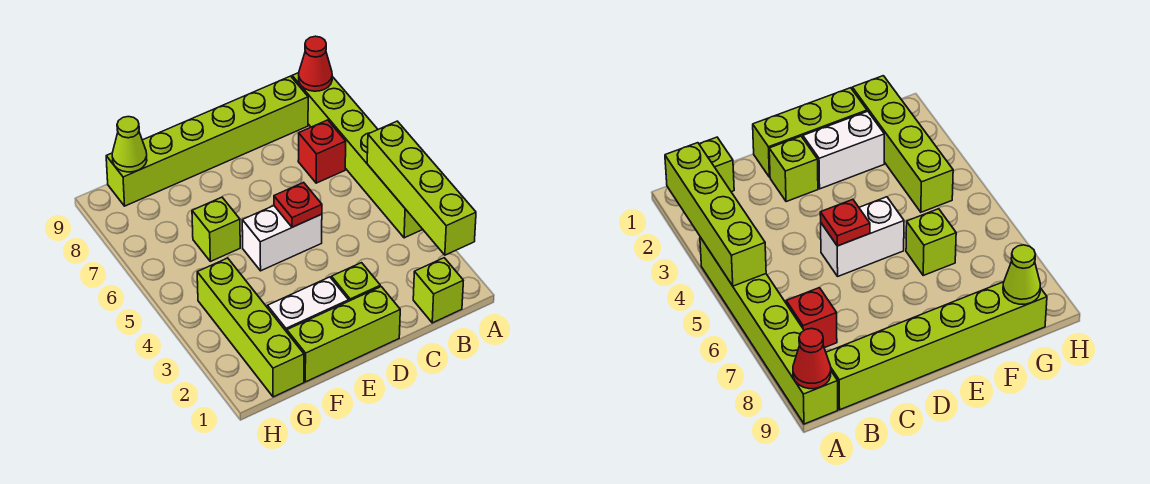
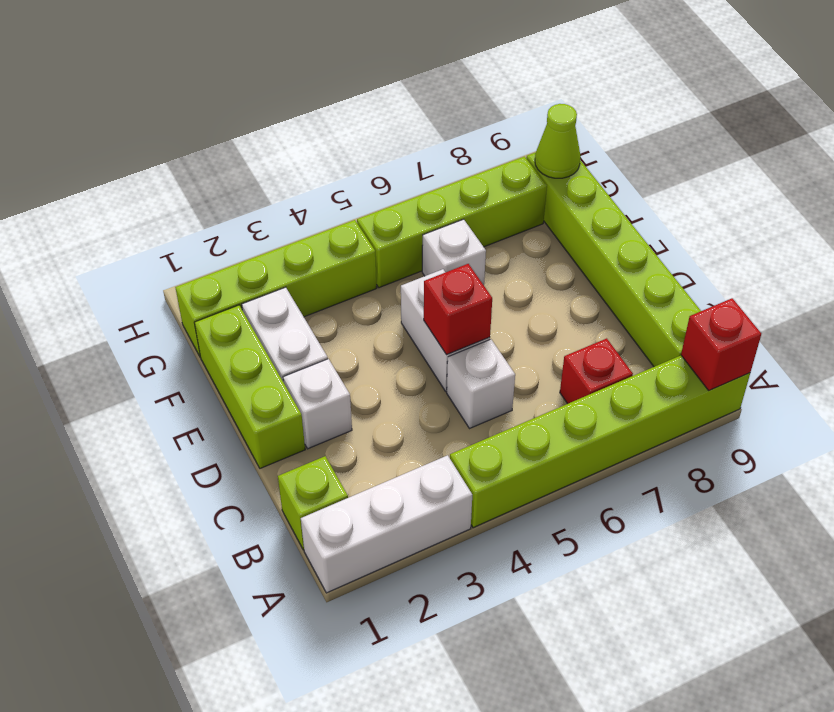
none -> white brick A1:A3 level 1
lime brick A2:A5 level 2 -> lime brick G5:G8 level 1
red cone A9 level 2 -> red brick A9 level 2
none -> white brick C5 level 1
lime brick D2 level 1 -> white brick D2 level 1
red plate D5 level 2 -> red brick D5 level 2
lime brick F6 level 1 -> white brick F6 level 1

